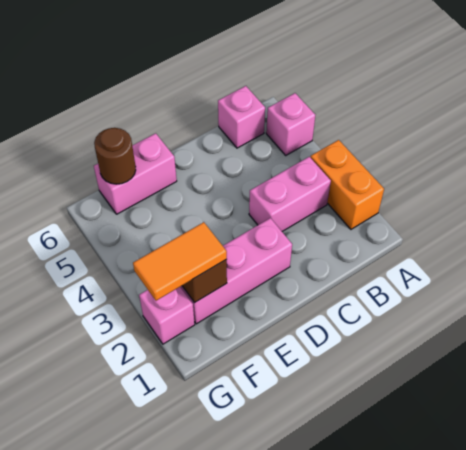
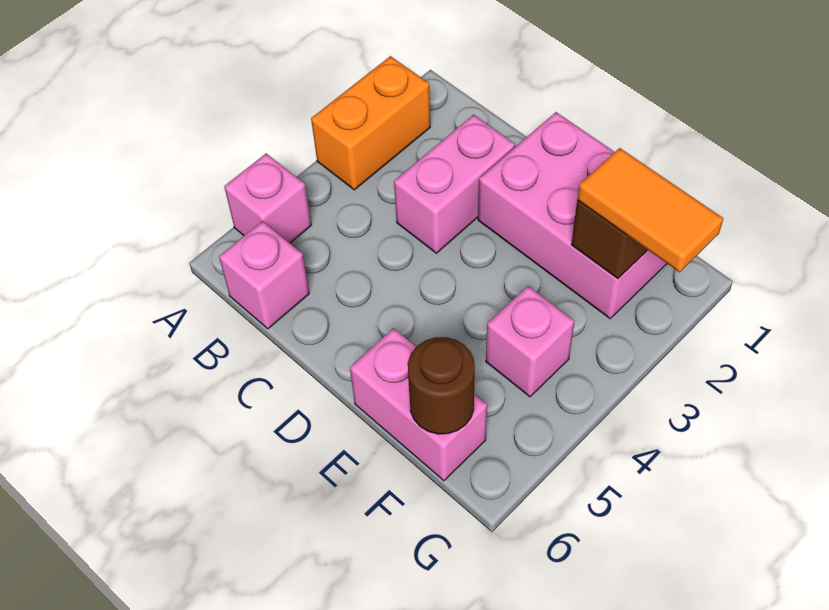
pink brick B3:C3 level 1 -> pink brick C2:C3 level 1
pink brick D2:F2 level 1 -> pink brick D1:F2 level 1
pink brick G2 level 1 -> pink brick F4 level 1

